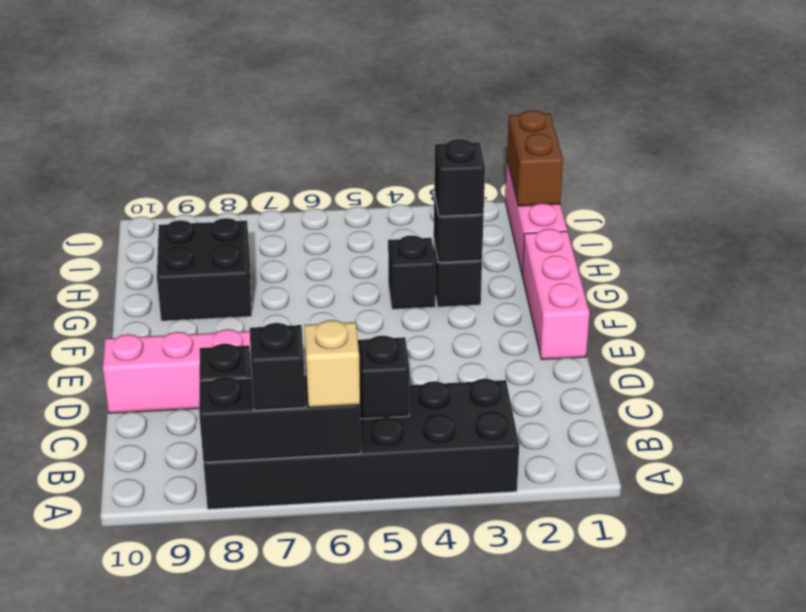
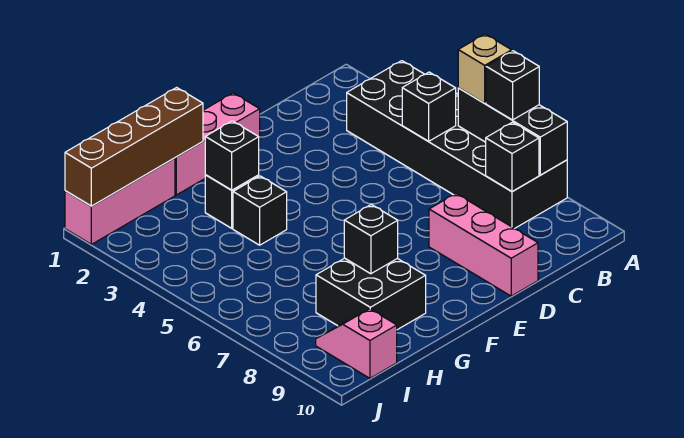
black brick G3 level 3 -> black brick G8 level 2
brown brick I1:J1 level 2 -> brown brick G1:J1 level 2
none -> pink slope I9:I10 level 1 top 10

